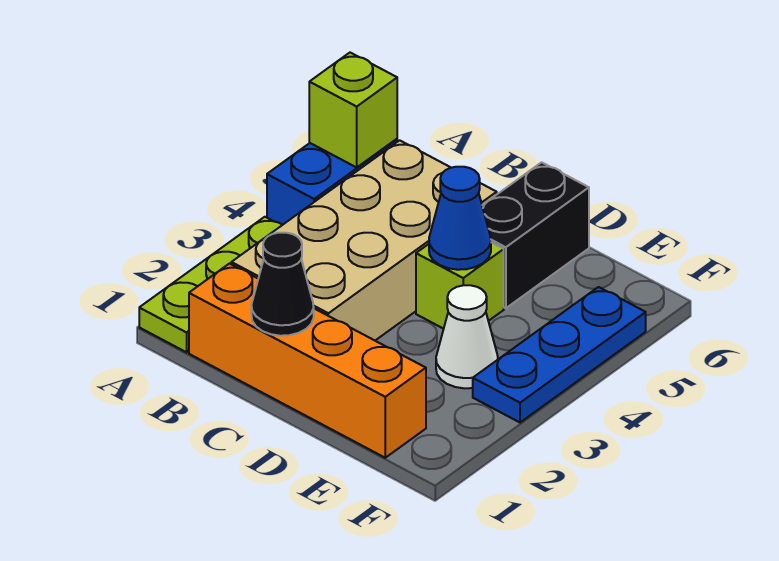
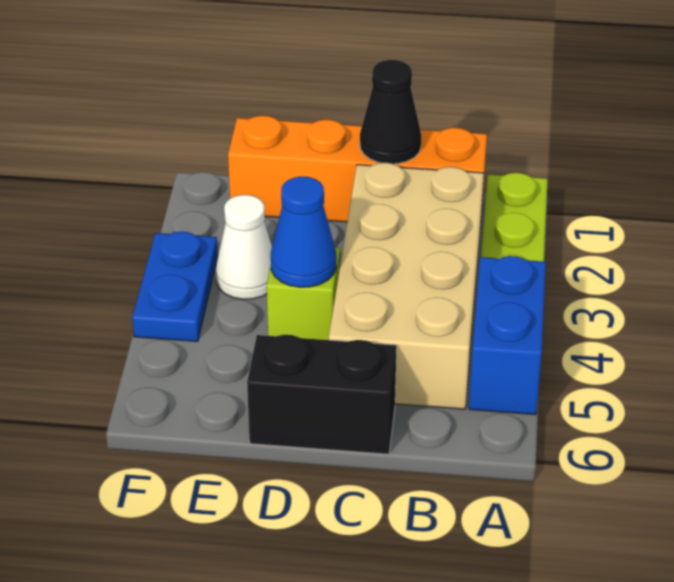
lime brick A5 level 2 -> none
black brick D5:D6 level 1 -> black brick C6:D6 level 1
blue plate F3:F5 level 1 -> blue plate F3:F4 level 1

